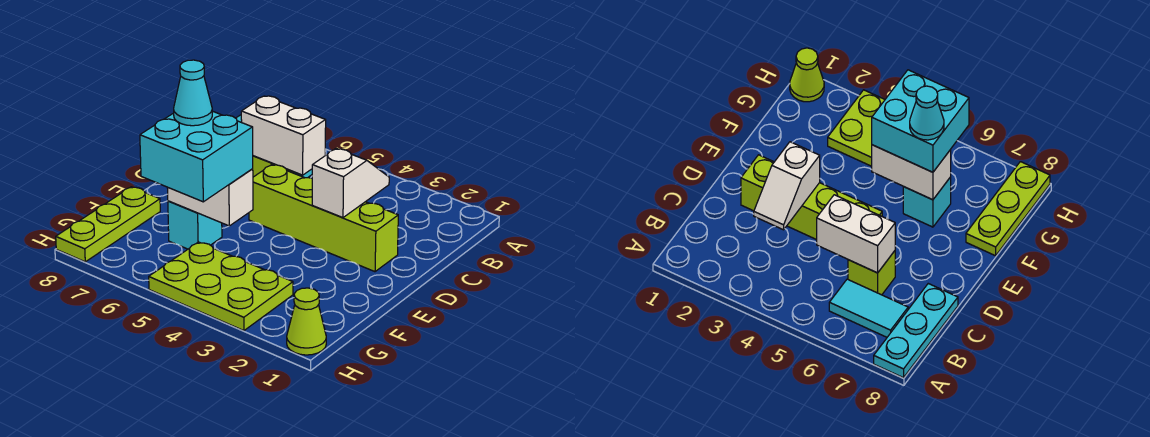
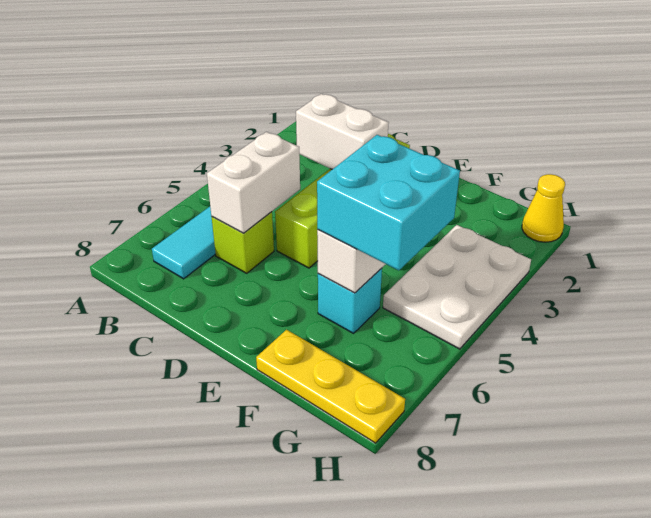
cyan plate A8:C8 level 1 -> none
white slope C3:D3 level 2 top D -> white brick C3:D3 level 2
cyan cone F6 level 4 -> none
lime plate F8:H8 level 1 -> yellow plate F8:H8 level 1
lime plate G3:H5 level 1 -> white plate G3:H5 level 1
lime cone H1 level 1 -> yellow cone H1 level 1

